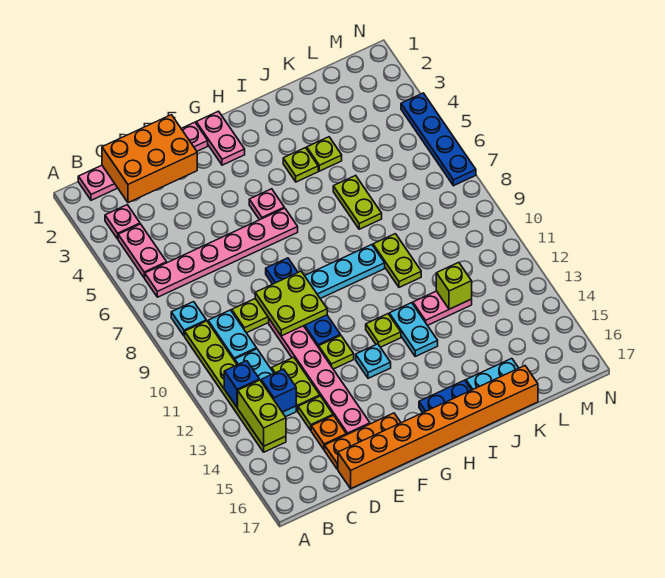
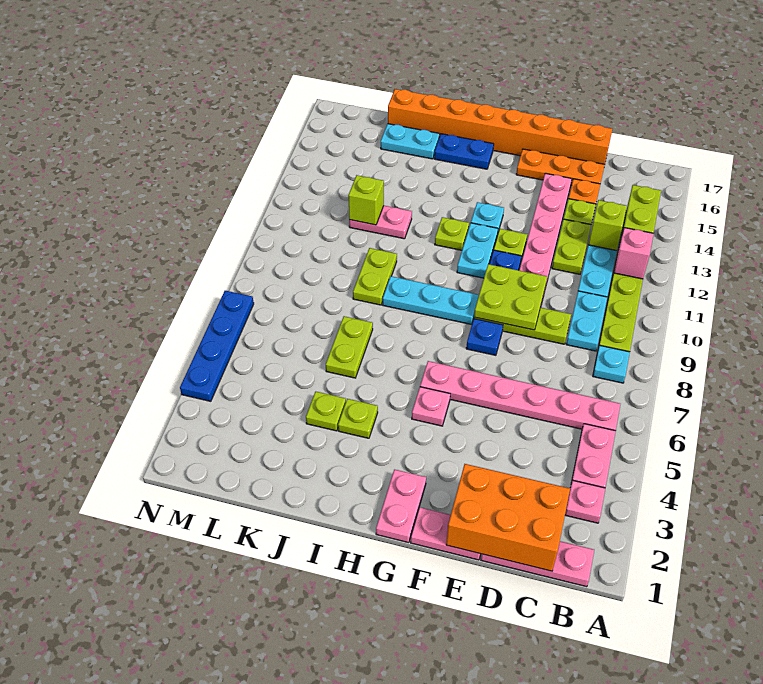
blue brick B12 level 2 -> pink brick B12 level 2
blue brick C13 level 2 -> lime brick C13 level 2
cyan plate I12:I13 level 1 -> cyan plate G11:G12 level 1

